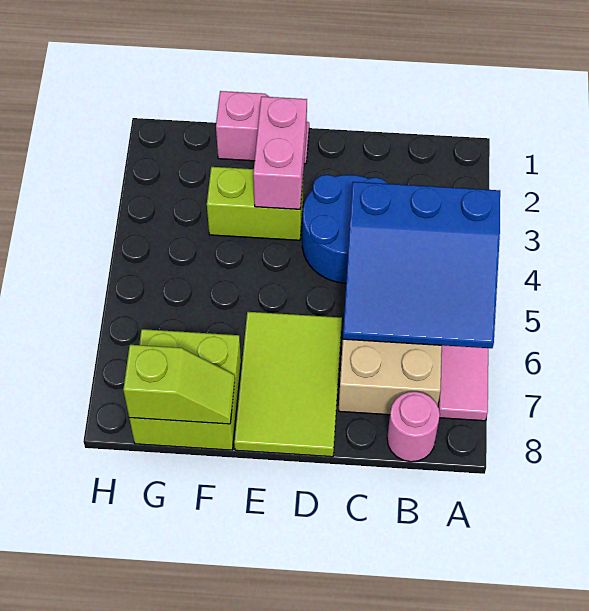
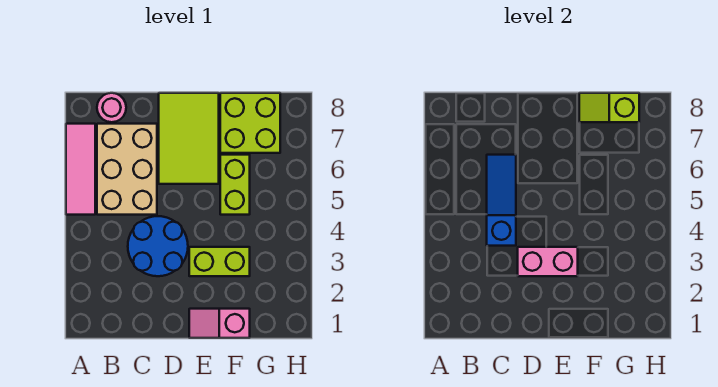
blue slope A4:C6 level 2 top 4 -> blue slope C4:C6 level 2 top 4
pink brick E2:E3 level 2 -> pink brick D3:E3 level 2
none -> lime brick F5:F6 level 1

